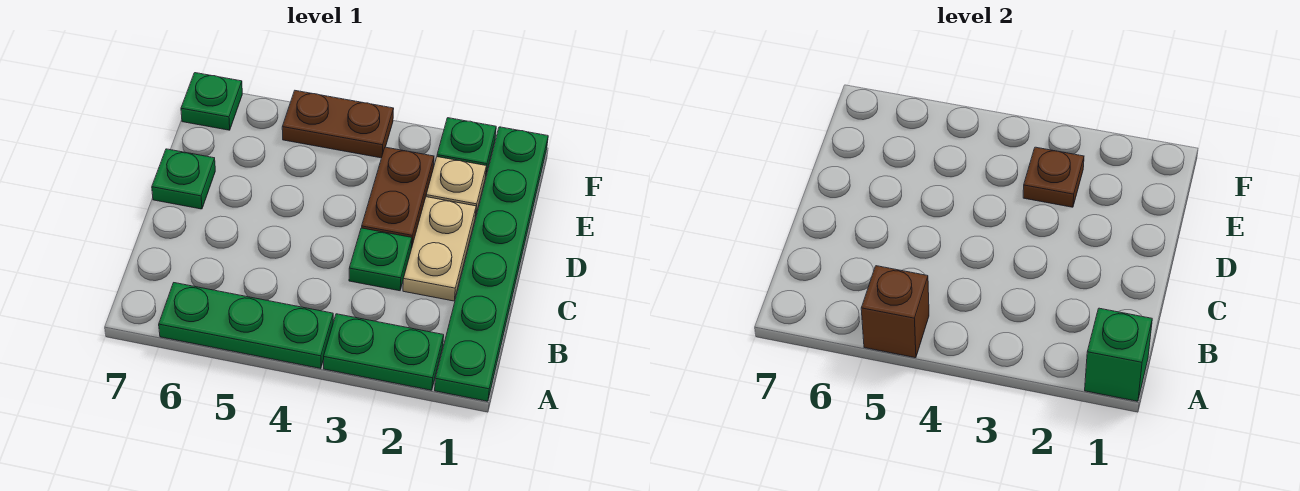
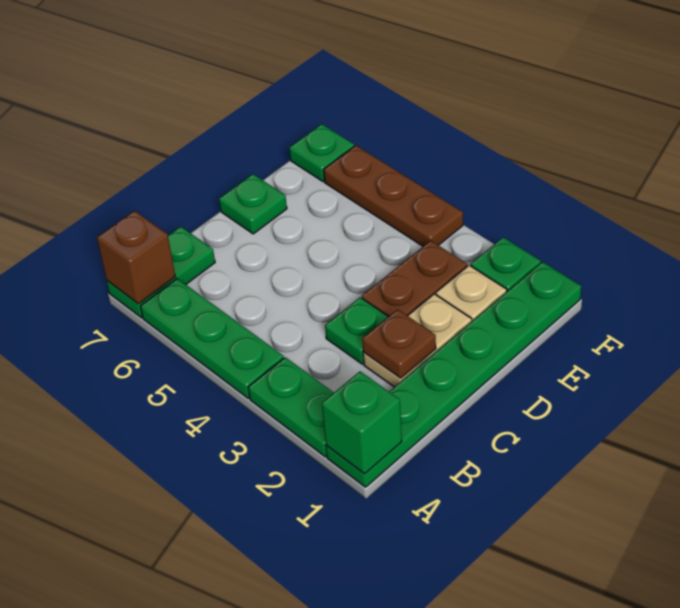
brown brick A5 level 2 -> brown brick A7 level 2
none -> green plate A7:B7 level 1
brown plate E3 level 2 -> brown plate C2 level 2
brown plate F4:F5 level 1 -> brown plate F4:F6 level 1

